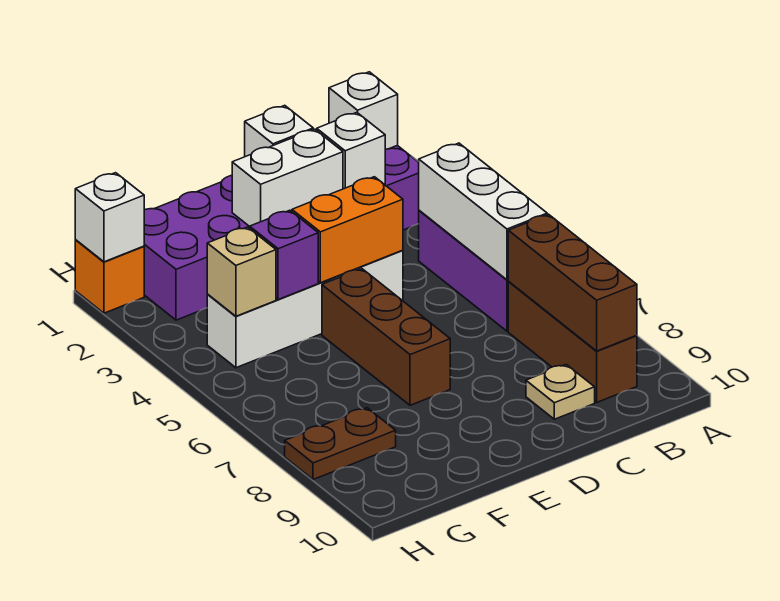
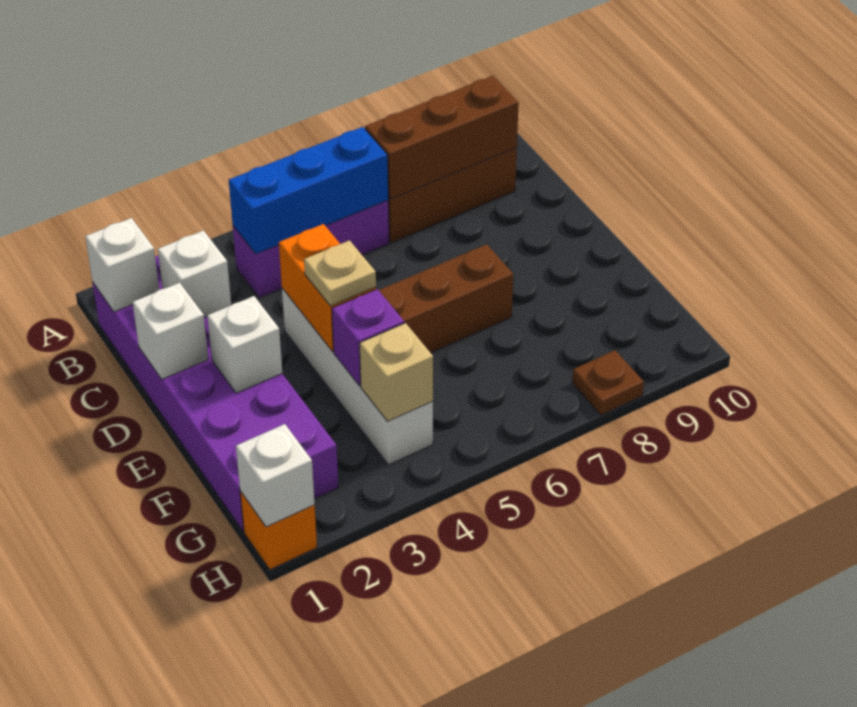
white brick B4:B6 level 2 -> blue brick B4:B6 level 2
tan plate C9 level 1 -> tan plate E4 level 3
white brick D2:E2 level 2 -> white brick E2 level 2
brown plate G8:H8 level 1 -> brown plate H8 level 1

